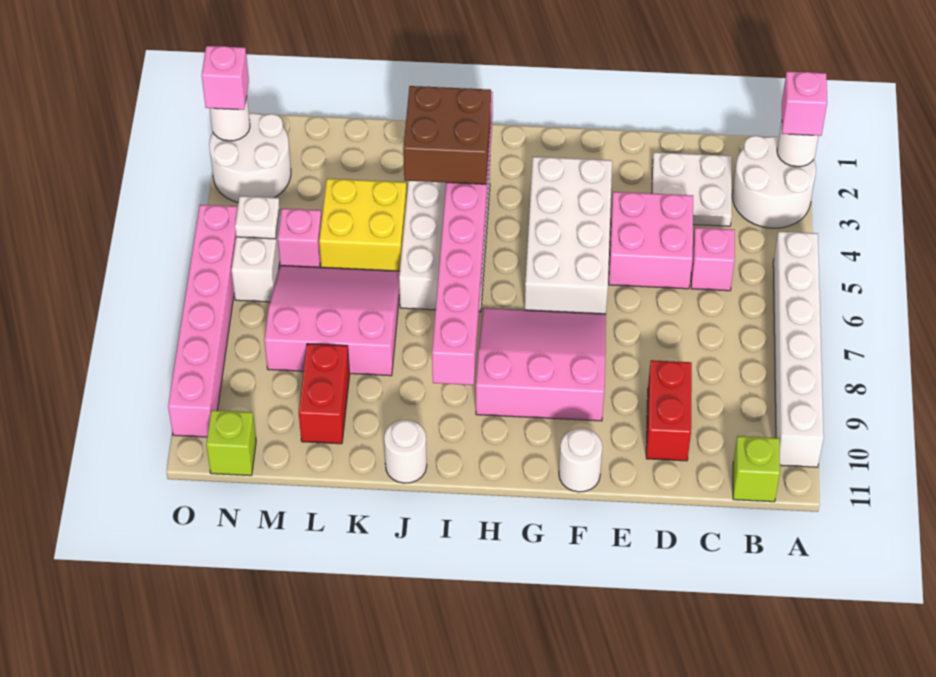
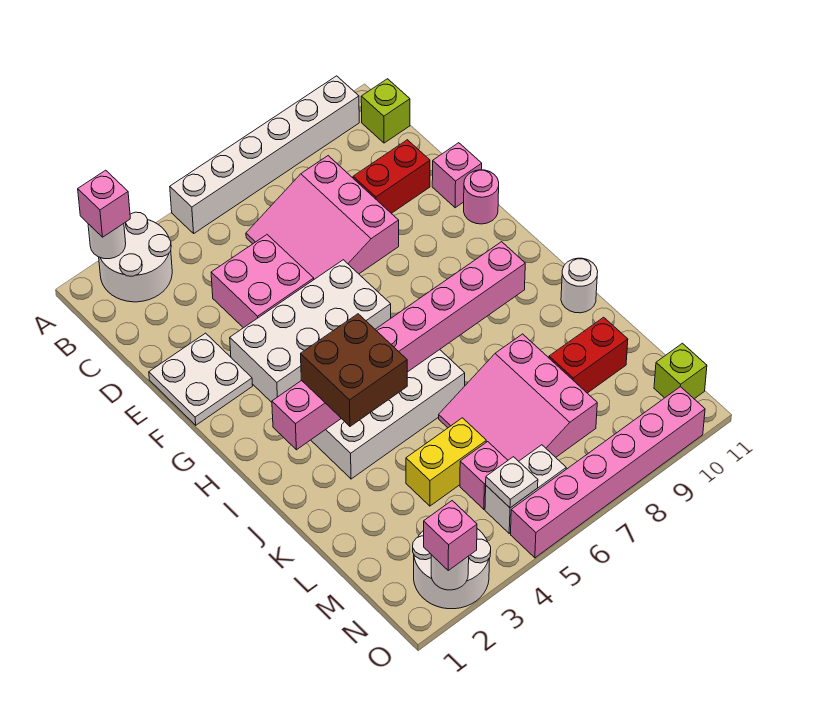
white plate C2:D3 level 1 -> white plate E1:F2 level 1
pink brick C5 level 1 -> pink brick E11 level 1
pink slope F7:H9 level 1 top 9 -> pink slope C6:E8 level 1 top 8
white round brick F11 level 1 -> pink round brick F11 level 1
yellow brick K4:L5 level 1 -> yellow brick L4:L5 level 1

